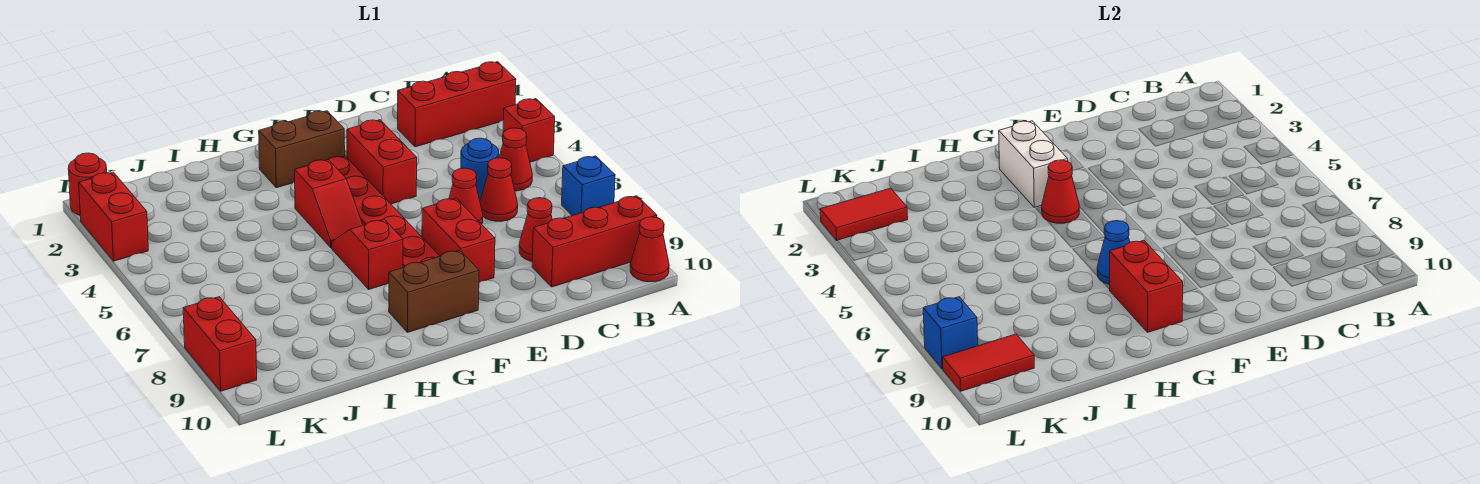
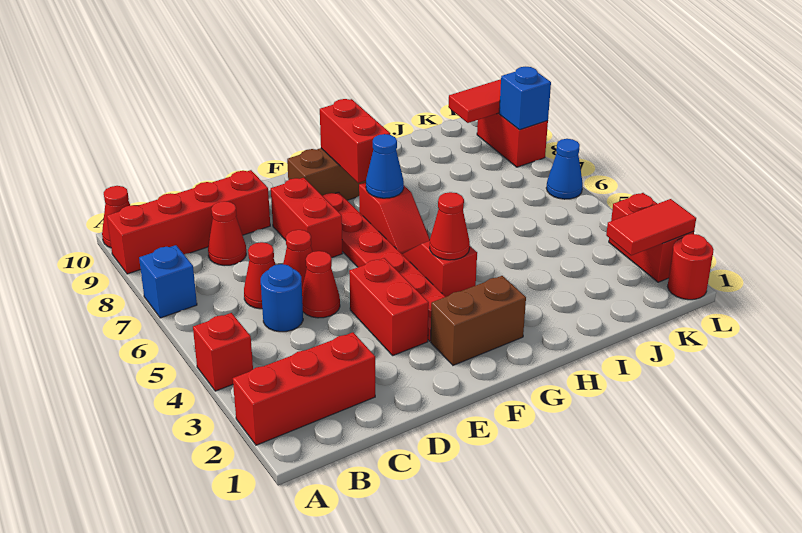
red brick A9:C9 level 1 -> red brick A9:D9 level 1
red cone B5 level 1 -> red cone D5 level 1
white brick G2:G3 level 2 -> none
none -> blue cone L6 level 1

